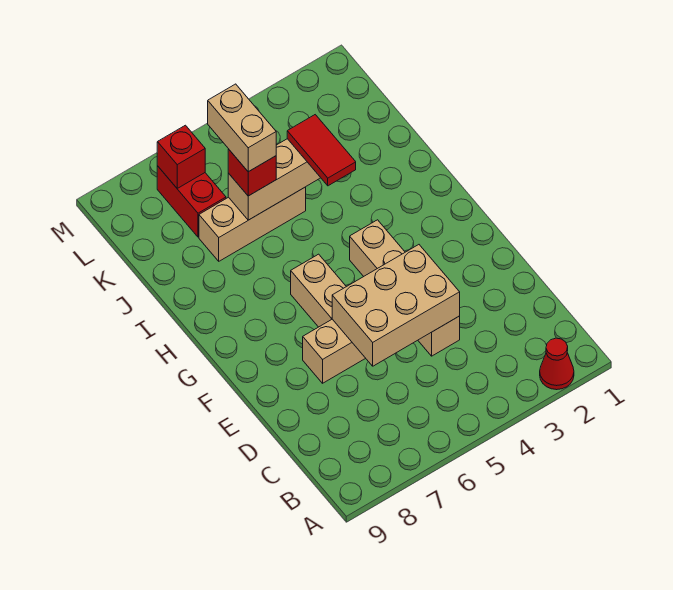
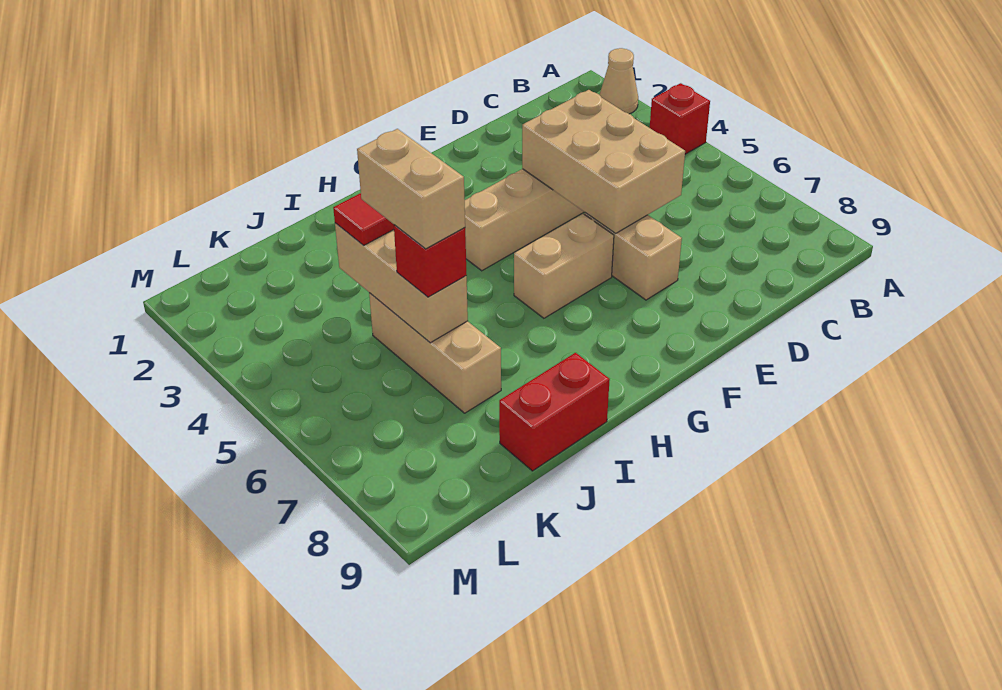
red cone A2 level 1 -> tan cone A2 level 1
tan brick J6:K6 level 4 -> tan brick J5:J6 level 4
red brick K7:L7 level 1 -> red brick I9:J9 level 1
red brick L7 level 2 -> red brick A4 level 1

